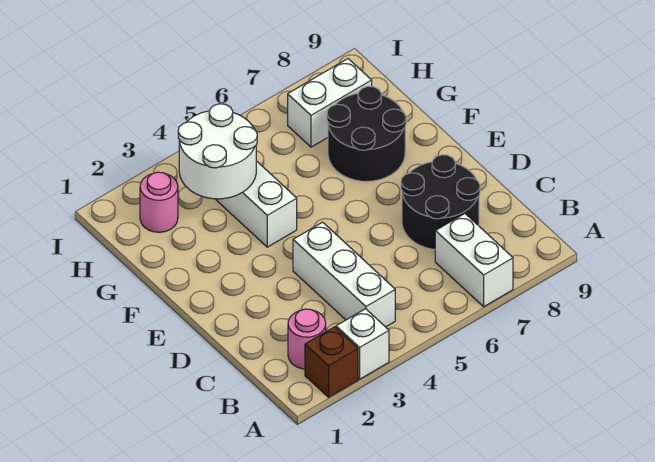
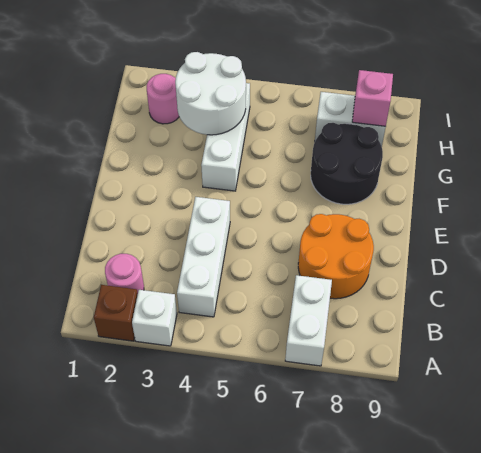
black round brick C7:D8 level 1 -> orange round brick C7:D8 level 1
none -> pink brick H8 level 2

